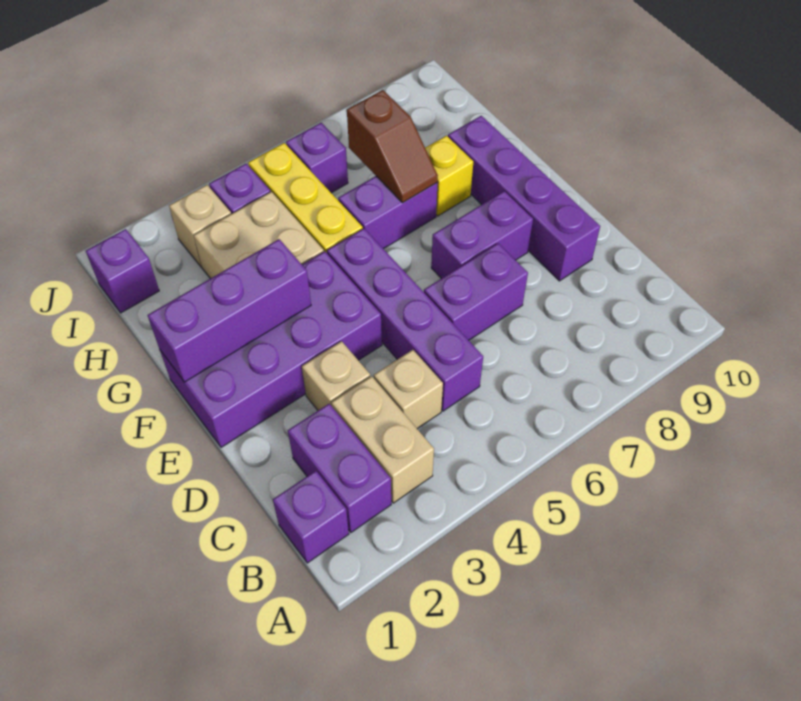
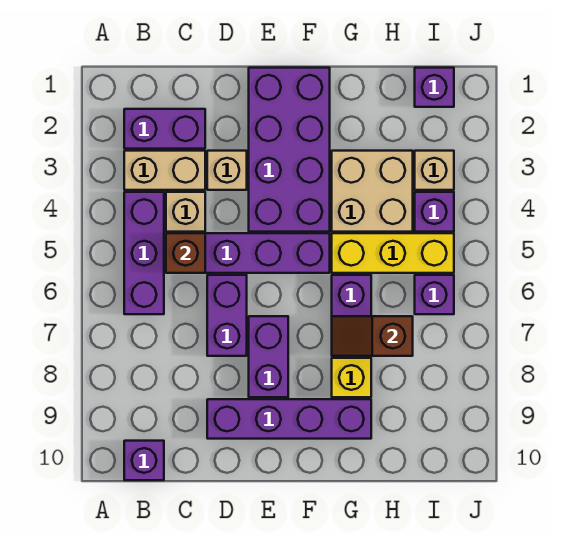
purple brick B1 level 1 -> purple brick B10 level 1
none -> brown brick C5 level 2
purple brick F1:F3 level 2 -> purple brick B4:B6 level 1

